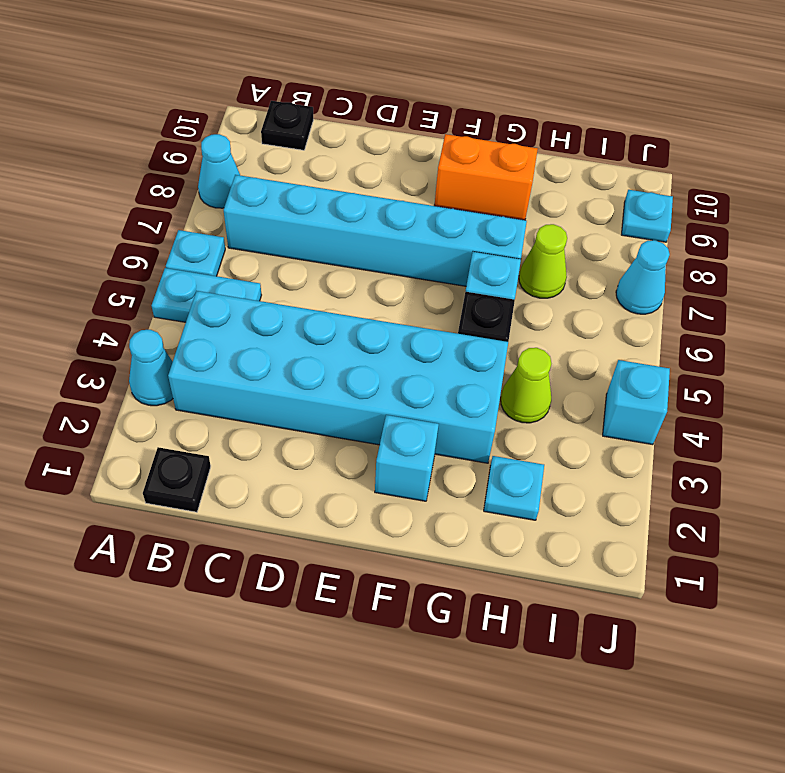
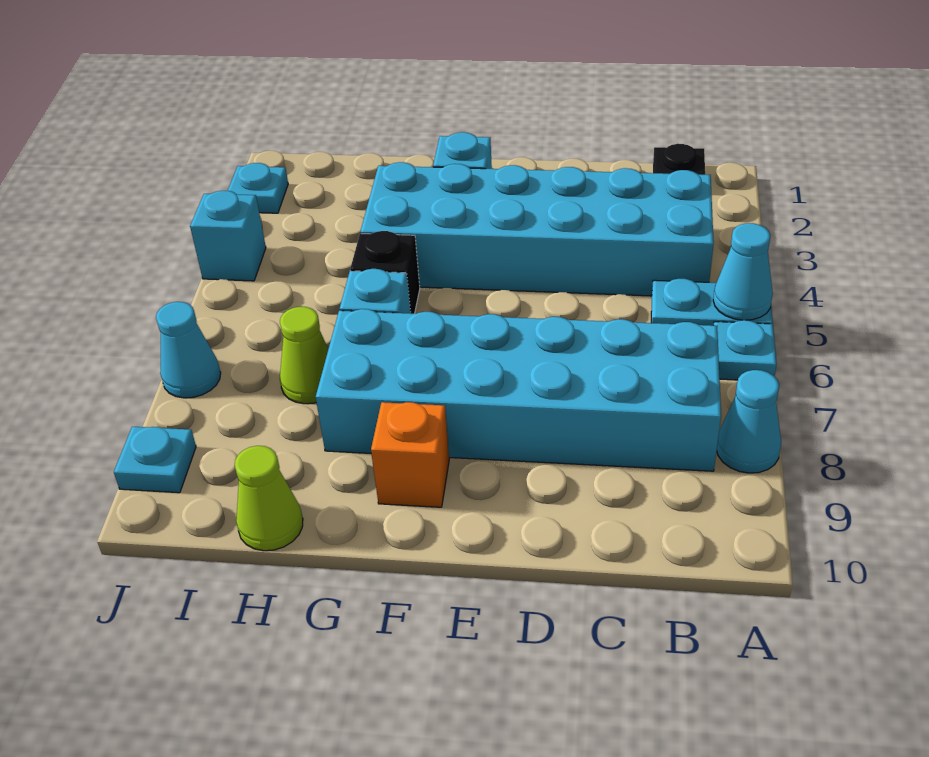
cyan cone A3 level 1 -> cyan cone A5 level 2
cyan brick B7:G7 level 1 -> cyan brick B7:G8 level 1
black plate B10 level 1 -> none
orange brick F9:G9 level 1 -> orange brick F9 level 1
cyan plate H2 level 1 -> cyan plate J2 level 1
lime cone H4 level 1 -> lime cone H10 level 1

